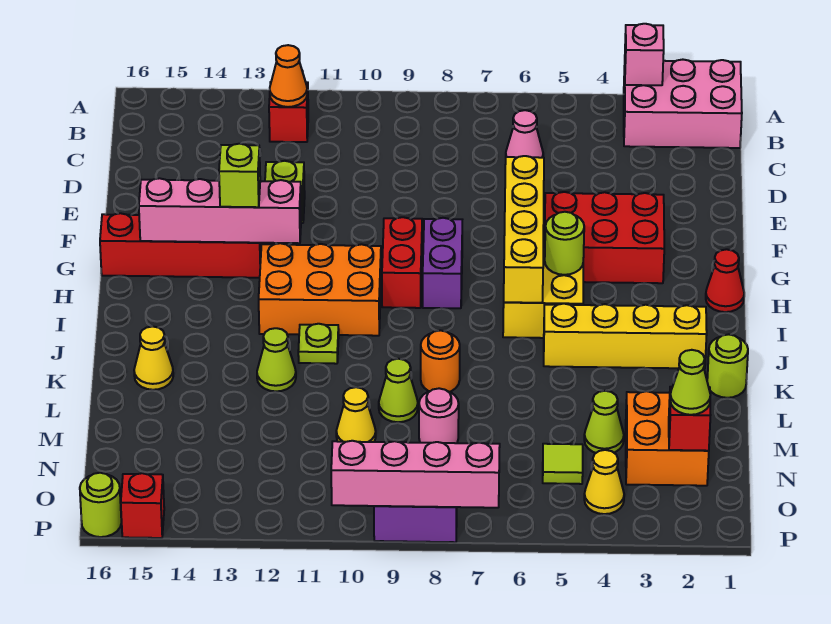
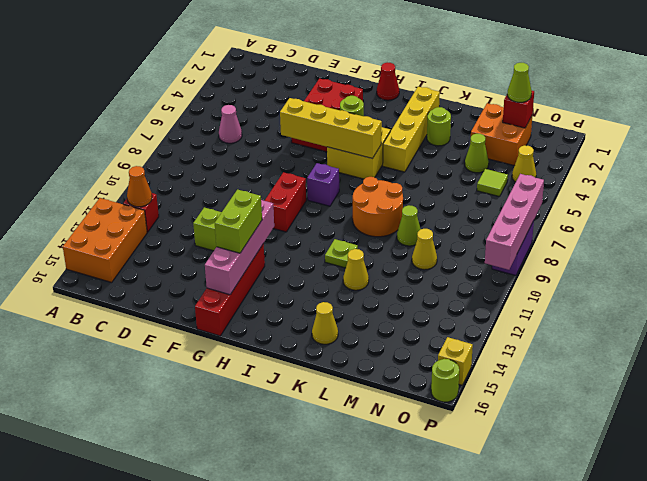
pink brick A1:B3 level 1 -> none
pink brick A3 level 2 -> none
purple brick G8:H8 level 1 -> purple brick H8 level 1
red brick G9:H9 level 1 -> red brick G9:G10 level 1
lime brick G13 level 3 -> lime brick G13:G14 level 3
orange brick H10:I12 level 1 -> orange brick A13:B15 level 1
lime round brick K1 level 1 -> lime round brick K3 level 1
orange round brick K8 level 1 -> orange round brick J8:K9 level 1
lime cone K12 level 1 -> yellow cone K12 level 1
pink round brick M8 level 1 -> none
red brick P15 level 1 -> yellow brick P15 level 1

